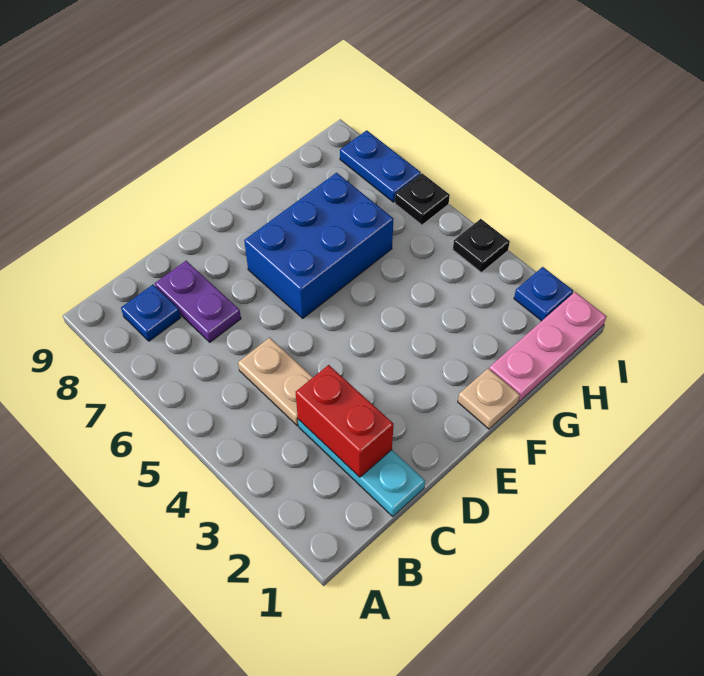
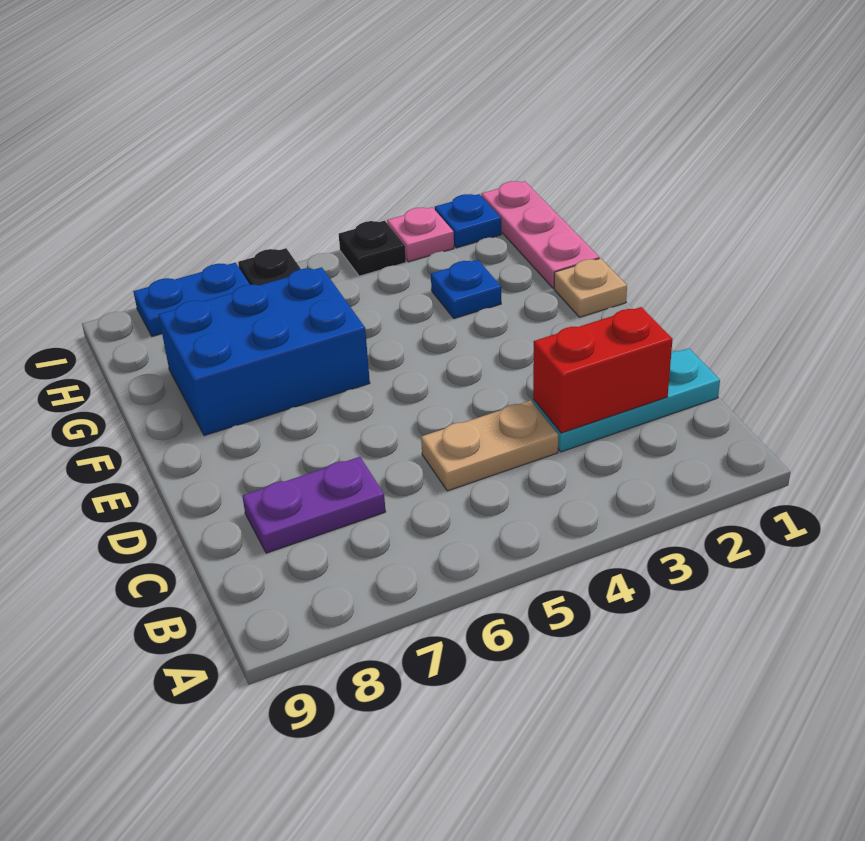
blue plate B8 level 1 -> blue plate G3 level 1
blue brick E6:G7 level 1 -> blue brick F6:G8 level 1
none -> pink plate I3 level 1

